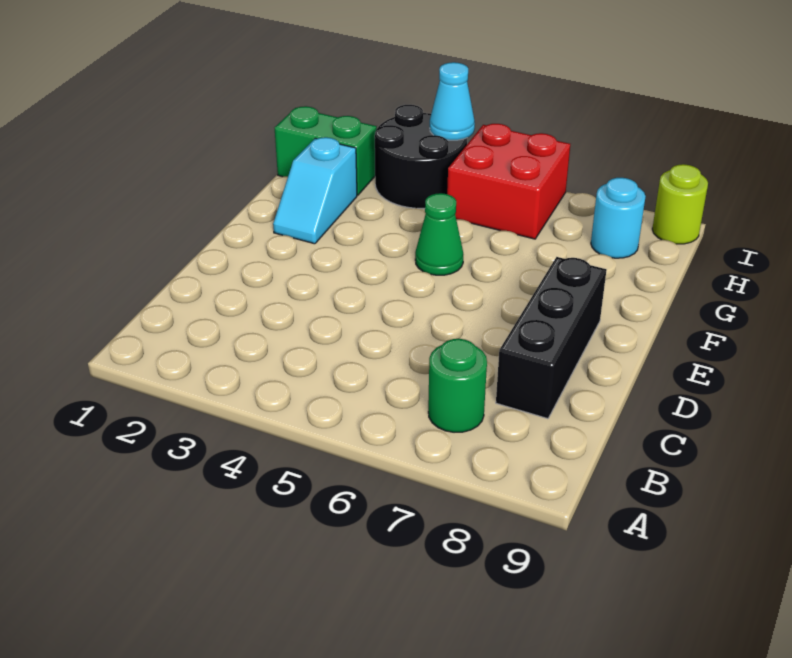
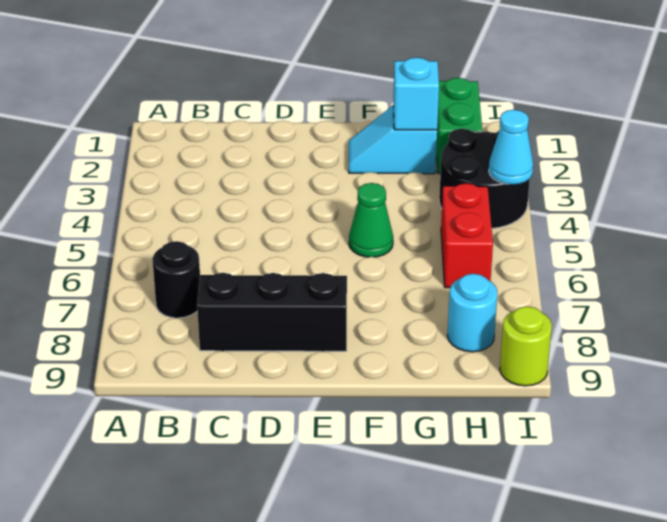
green round brick B7 level 1 -> black round brick B7 level 1
none -> cyan brick G2 level 2
red brick H5:I6 level 1 -> red brick H5:H6 level 1

